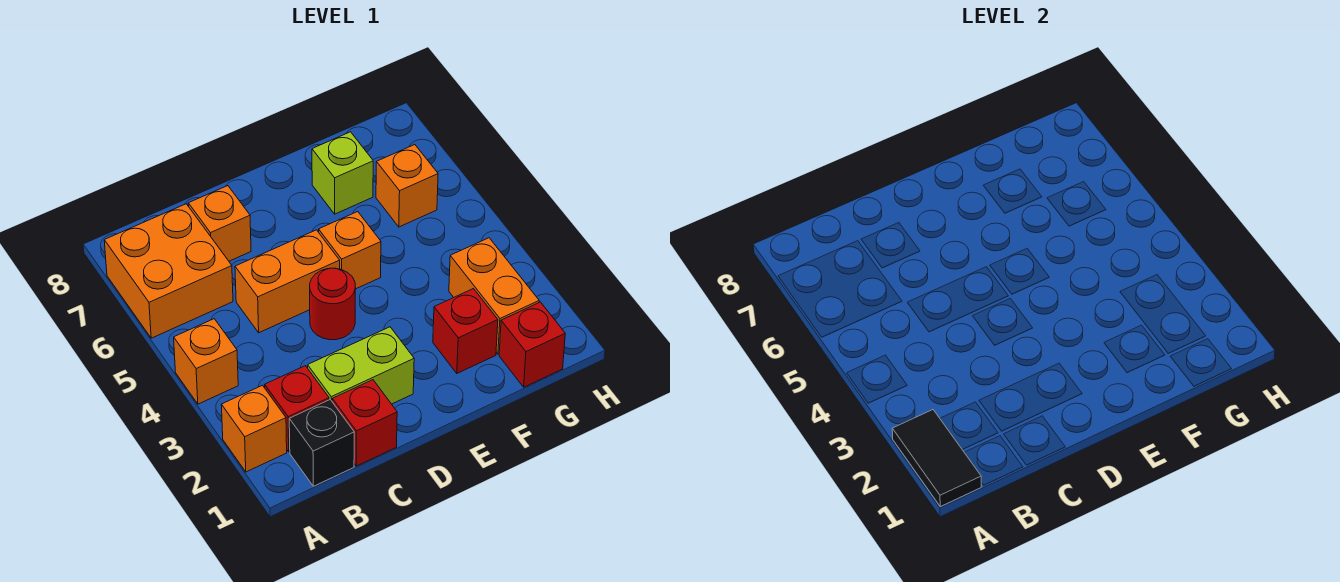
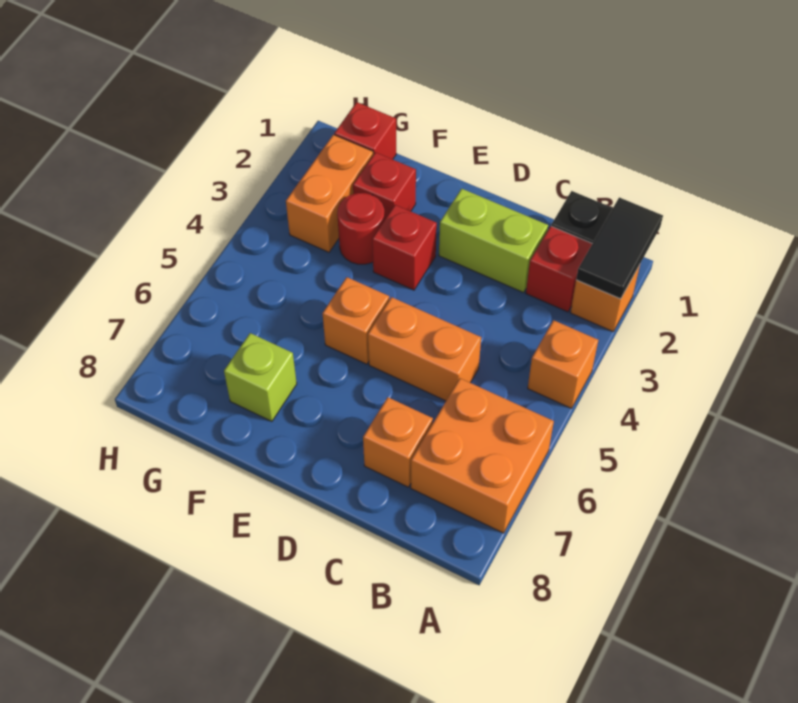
red brick C1 level 1 -> red brick E3 level 1
red round brick D4 level 1 -> red round brick F3 level 1
orange brick G6 level 1 -> none

